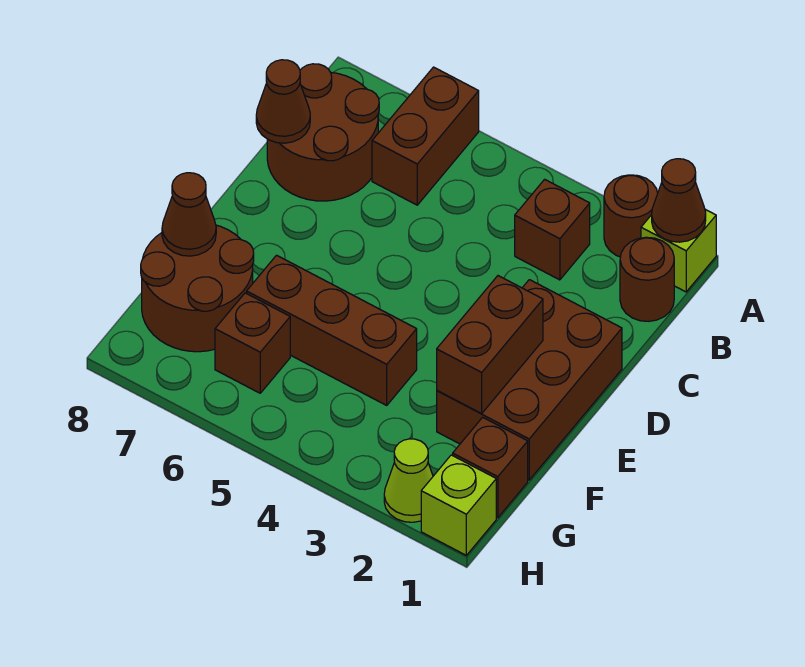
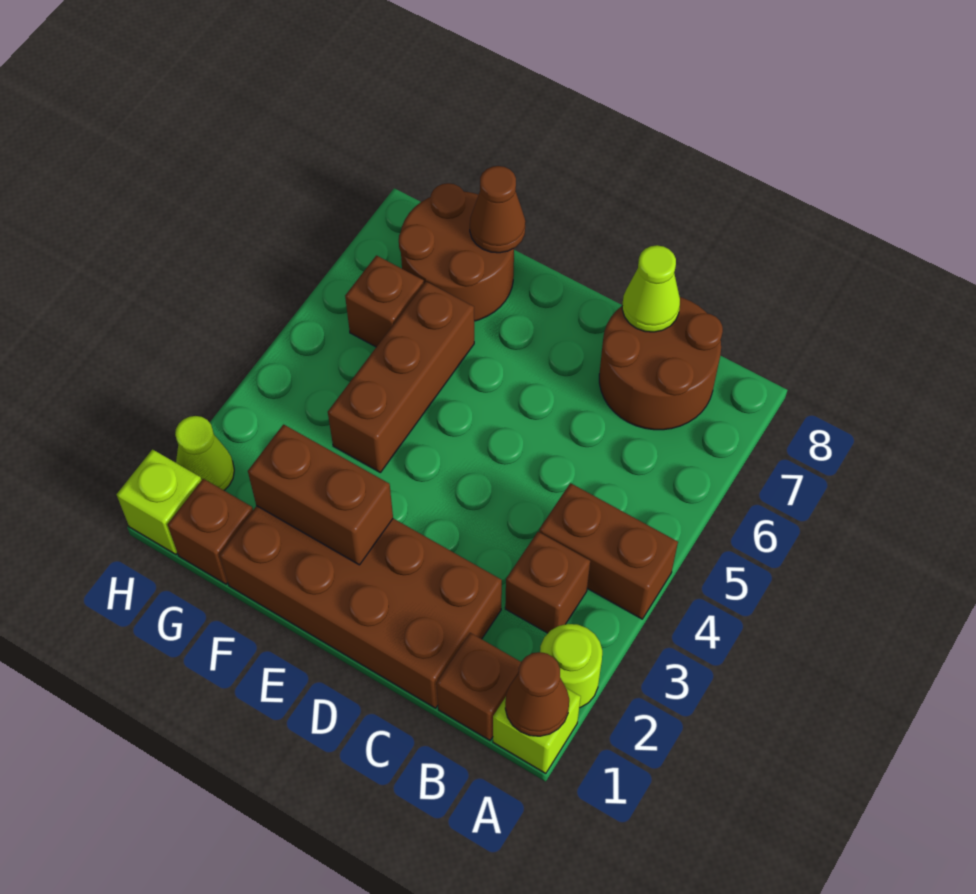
brown round brick A2 level 1 -> lime round brick A2 level 1
brown brick A6:B6 level 1 -> brown brick A4:B4 level 1
brown round brick B1 level 1 -> brown brick B1 level 1
brown cone C8 level 2 -> lime cone C8 level 2
brown brick D1:F2 level 1 -> brown brick C1:F2 level 1

